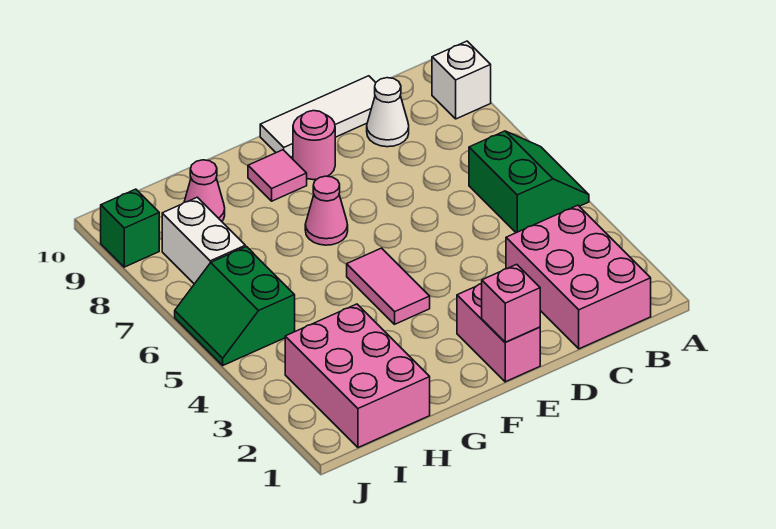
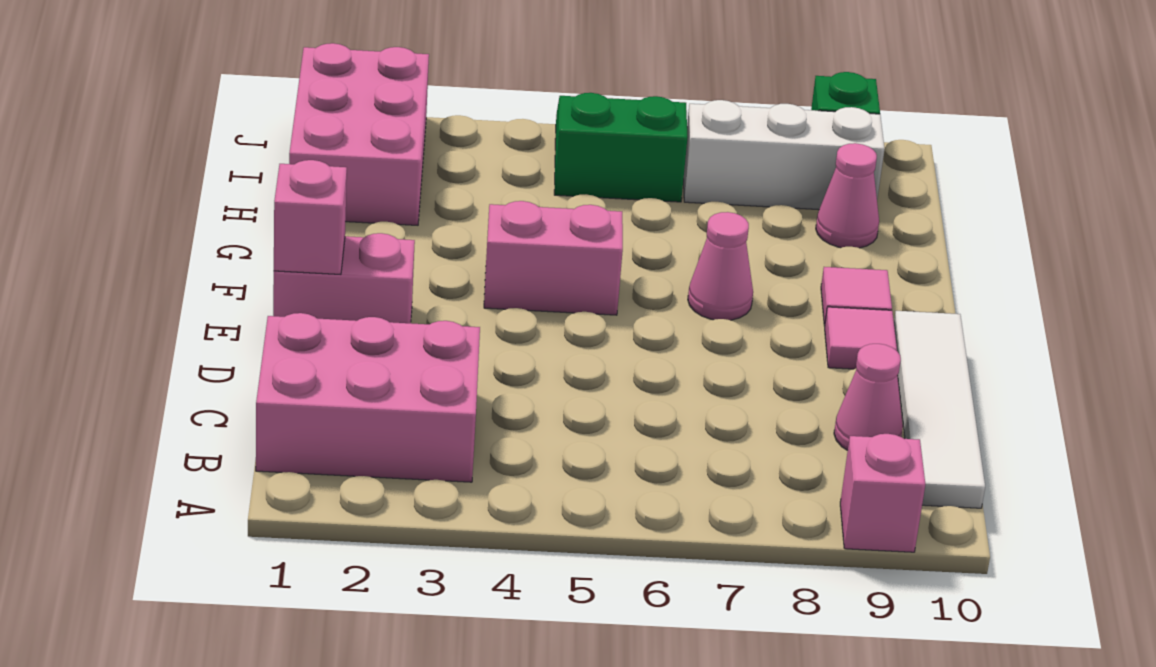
green slope A5:B6 level 1 top B -> none
white brick A9 level 1 -> pink brick A9 level 1
white cone C9 level 1 -> pink cone C9 level 1
white tile C10:E10 level 1 -> white tile B10:E10 level 1
pink round brick E9 level 1 -> pink tile E9 level 1
pink tile F4:F5 level 1 -> pink brick F4:F5 level 1
pink brick H1:I3 level 1 -> pink brick H1:J2 level 1
white brick I7:I8 level 1 -> white brick I7:I9 level 1

